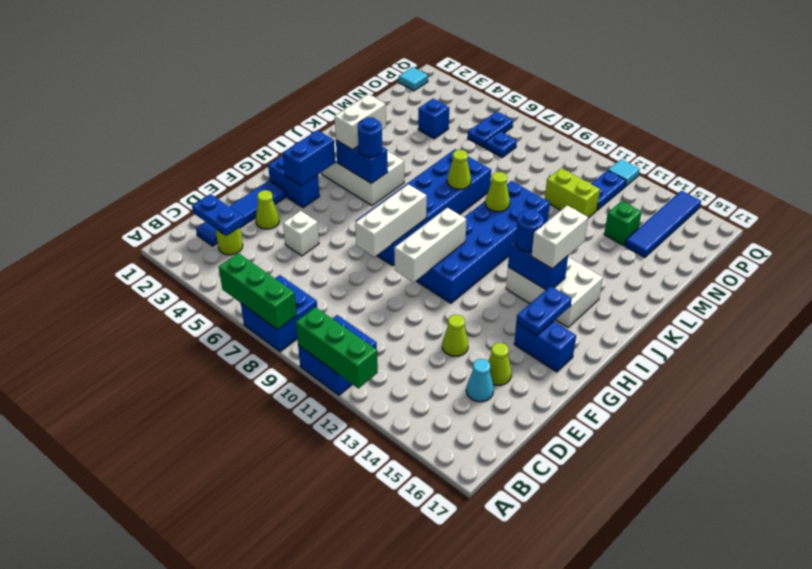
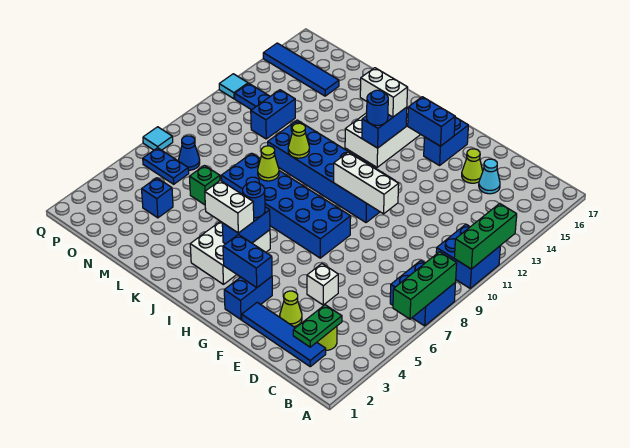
blue plate C2:C3 level 2 -> green plate C2:C3 level 2
lime cone E13 level 1 -> none
white brick F8:H8 level 2 -> none
blue plate G15:H15 level 2 -> blue brick G15:H15 level 2
lime brick N11:N12 level 1 -> blue brick N11:N12 level 1
green brick N14 level 1 -> green brick M6 level 1
blue plate O7 level 1 -> blue cone O7 level 1
cyan tile P1 level 1 -> cyan tile Q7 level 1

